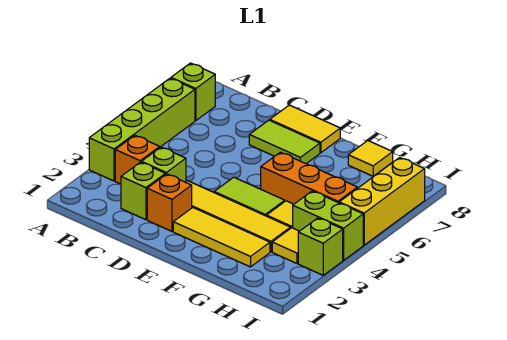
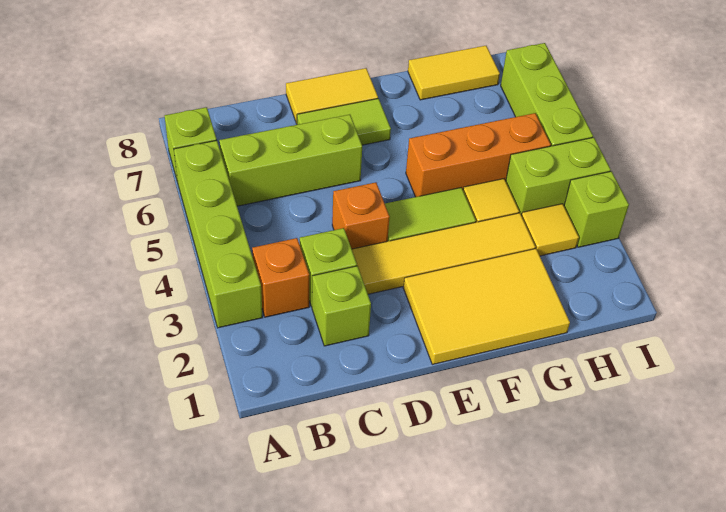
none -> lime brick B6:D6 level 1
orange brick D2 level 1 -> orange brick D4 level 1
yellow tile E2:G2 level 1 -> yellow tile E1:G2 level 1
yellow tile G8 level 1 -> yellow tile G8:H8 level 1
yellow brick I5:I7 level 1 -> lime brick I5:I7 level 1

